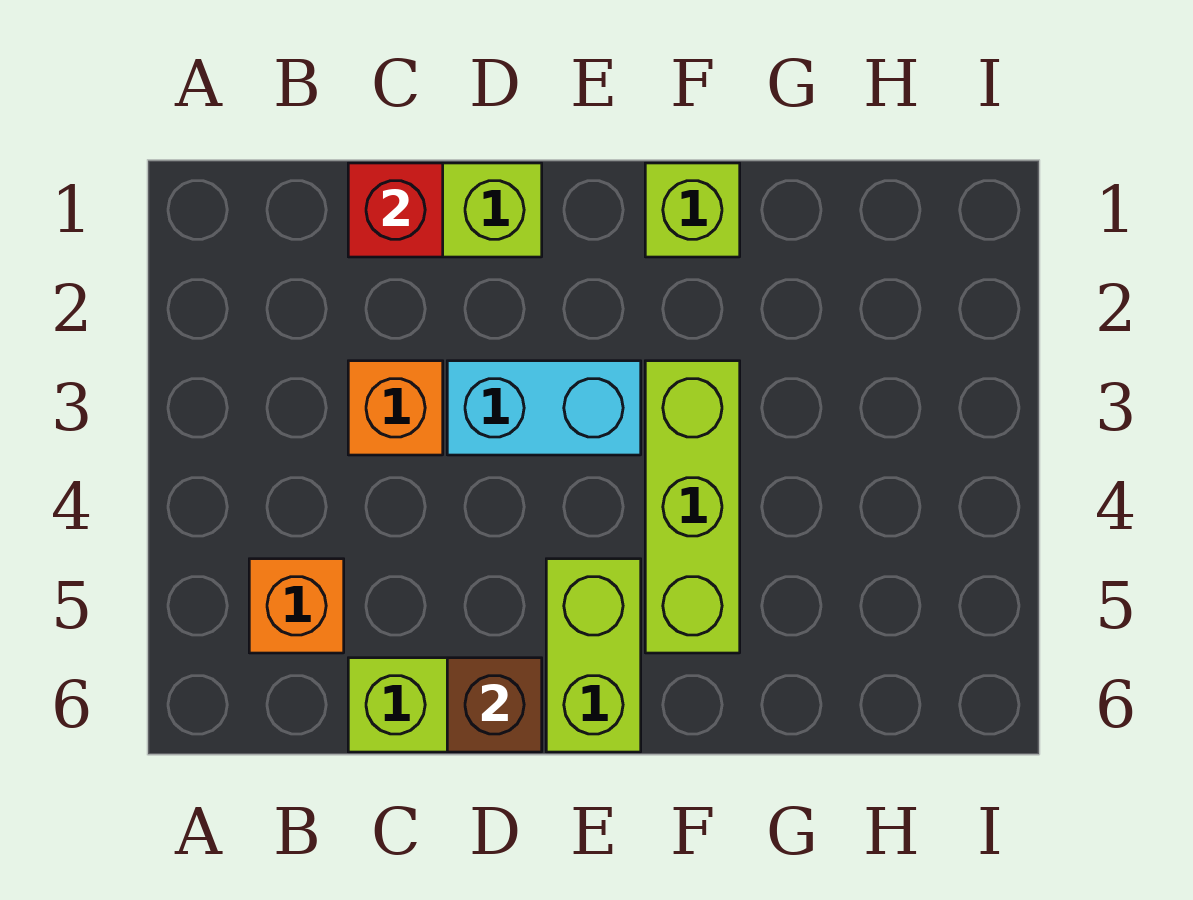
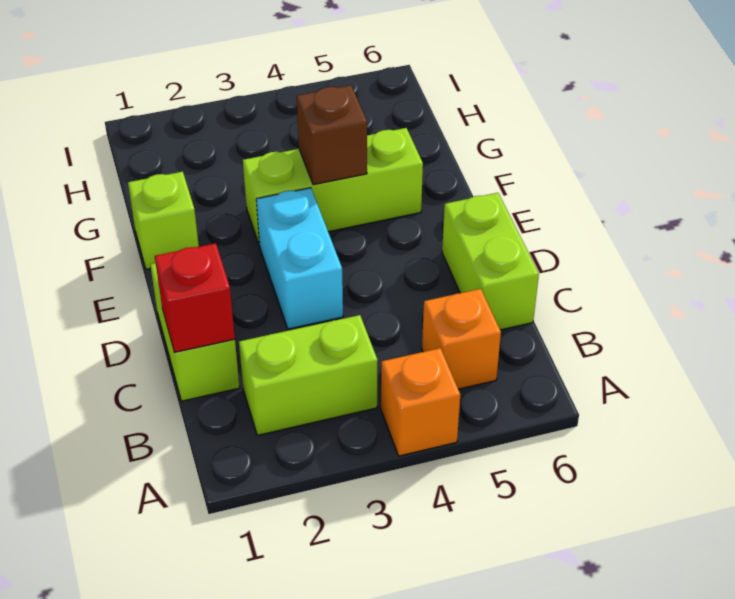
orange brick C3 level 1 -> orange brick A4 level 1
brown brick D6 level 2 -> brown brick F4 level 2
lime brick E5:E6 level 1 -> lime brick B2:B3 level 1

